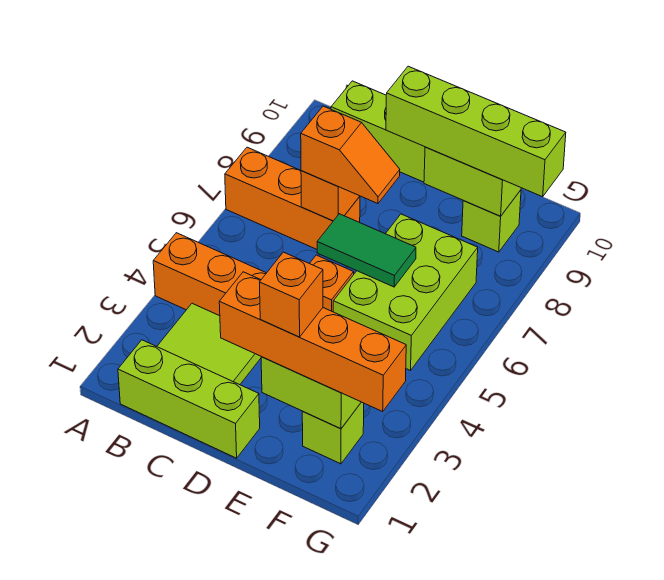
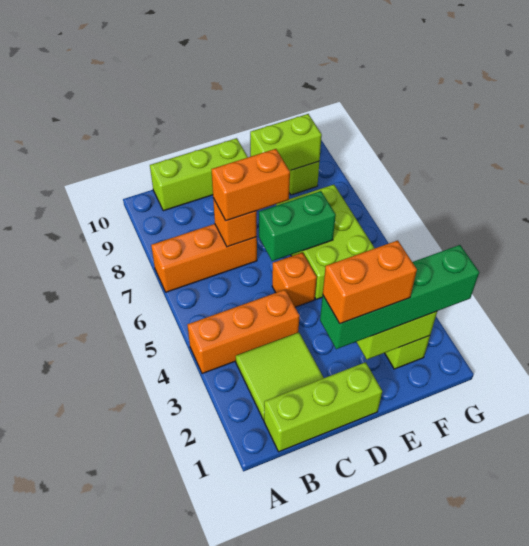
orange slope C7:D7 level 3 top C -> orange brick C7:D7 level 3
orange brick D2:G2 level 3 -> green brick D2:G2 level 3
green tile D6:E6 level 2 -> green brick D6:E6 level 2
lime brick D9:G9 level 3 -> none
orange brick E2 level 4 -> orange brick D2:E2 level 4

